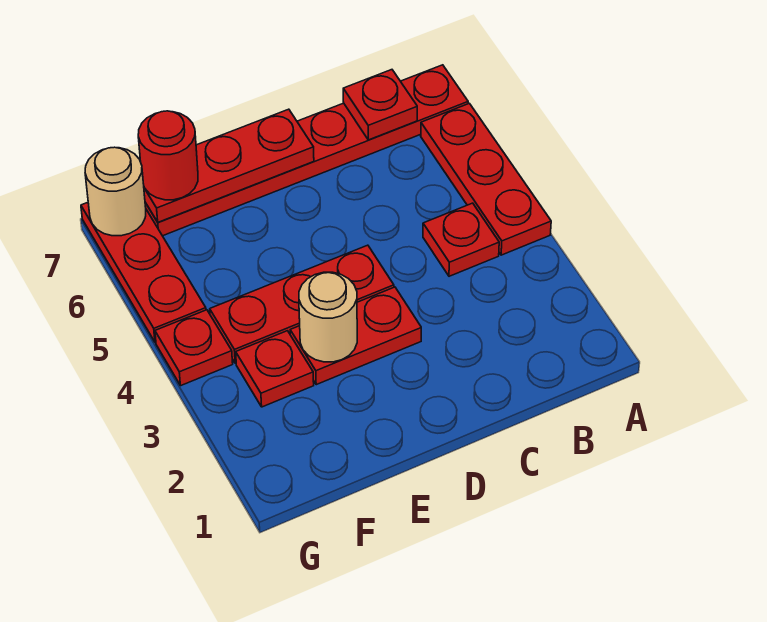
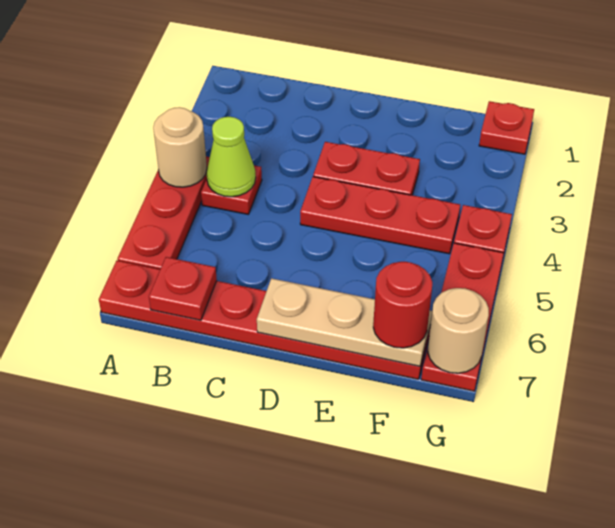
none -> lime cone B4 level 2
red plate D7:F7 level 2 -> tan plate D7:F7 level 2
tan round brick E3 level 2 -> tan round brick A4 level 2
red plate F3 level 1 -> red plate G1 level 1

